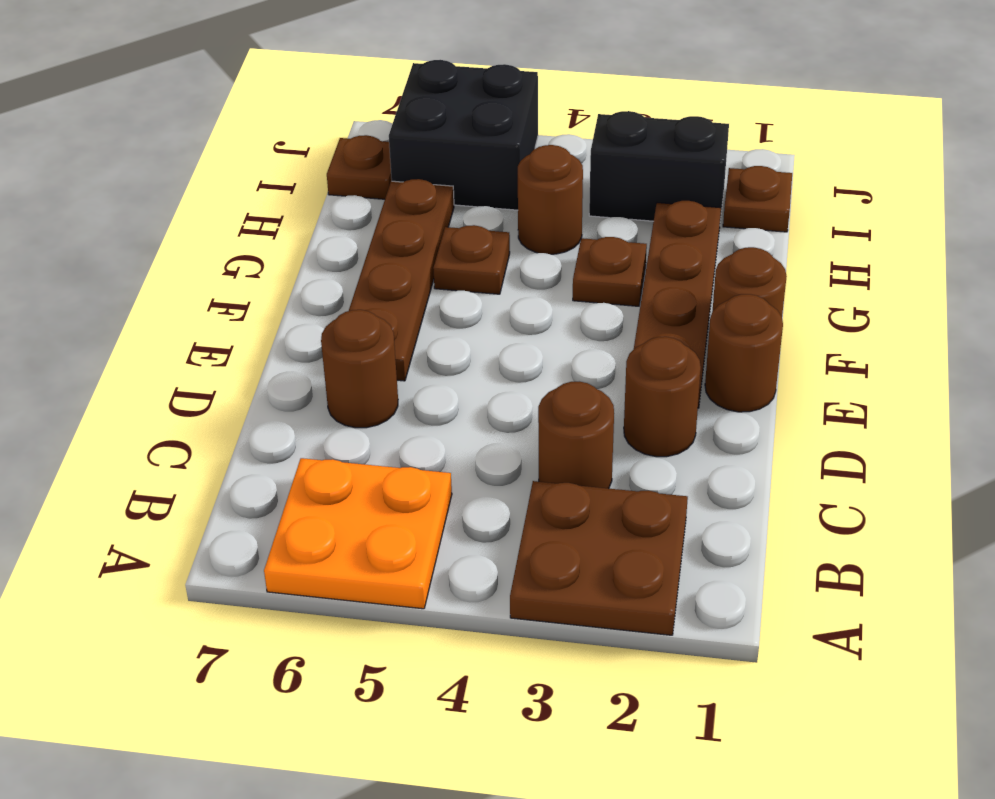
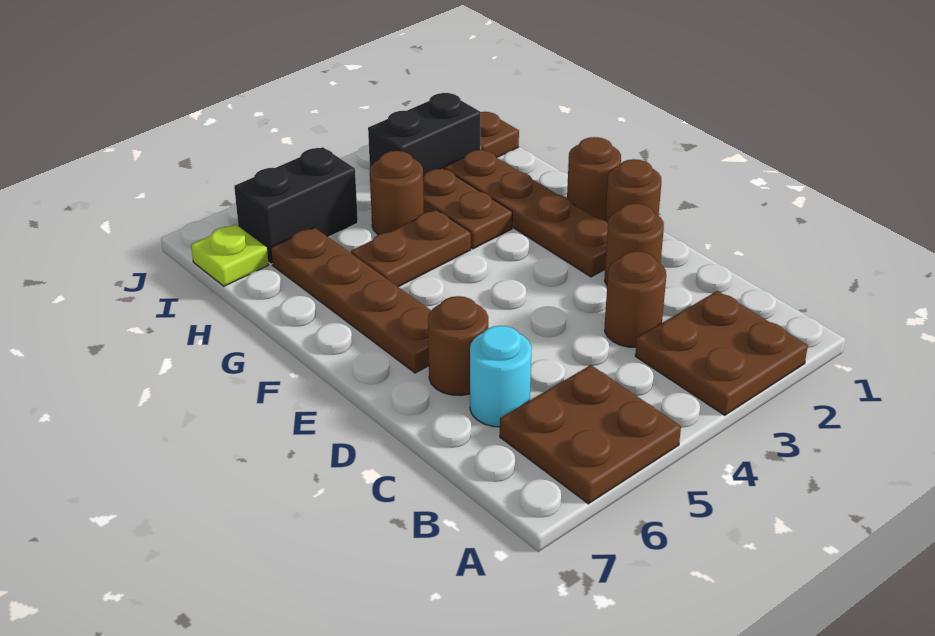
orange plate A5:B6 level 1 -> brown plate A5:B6 level 1
none -> cyan round brick C6 level 1
brown plate G3 level 1 -> brown plate G3:H3 level 1
brown plate G5 level 1 -> brown plate G4:G5 level 1
black brick I5:J6 level 1 -> black brick I5:I6 level 1
brown plate I7 level 1 -> lime plate I7 level 1

